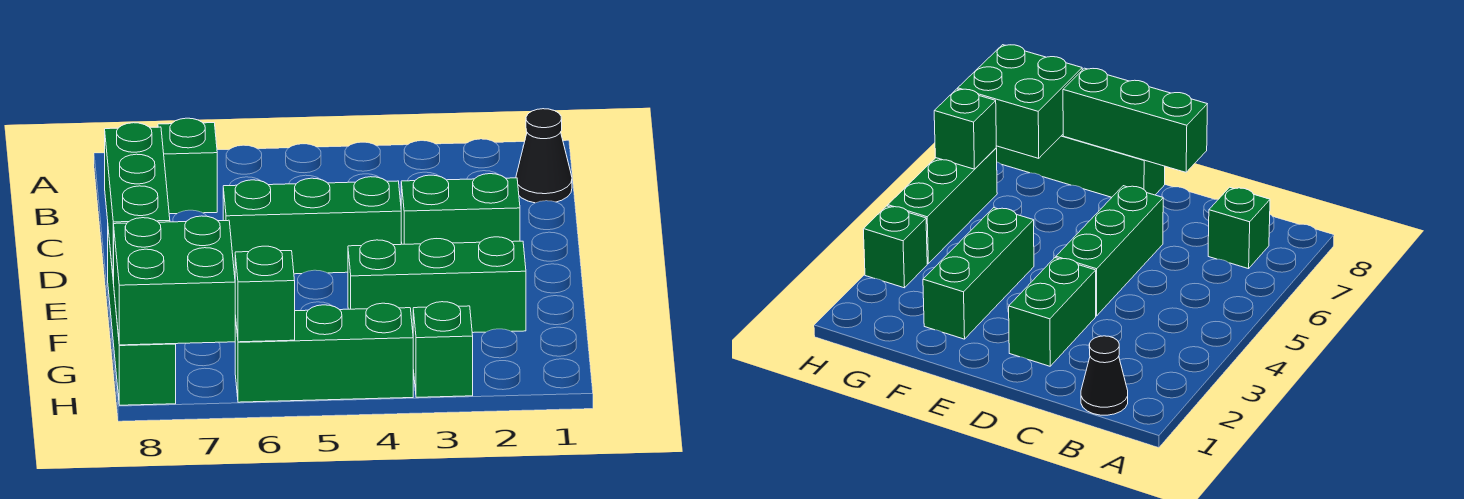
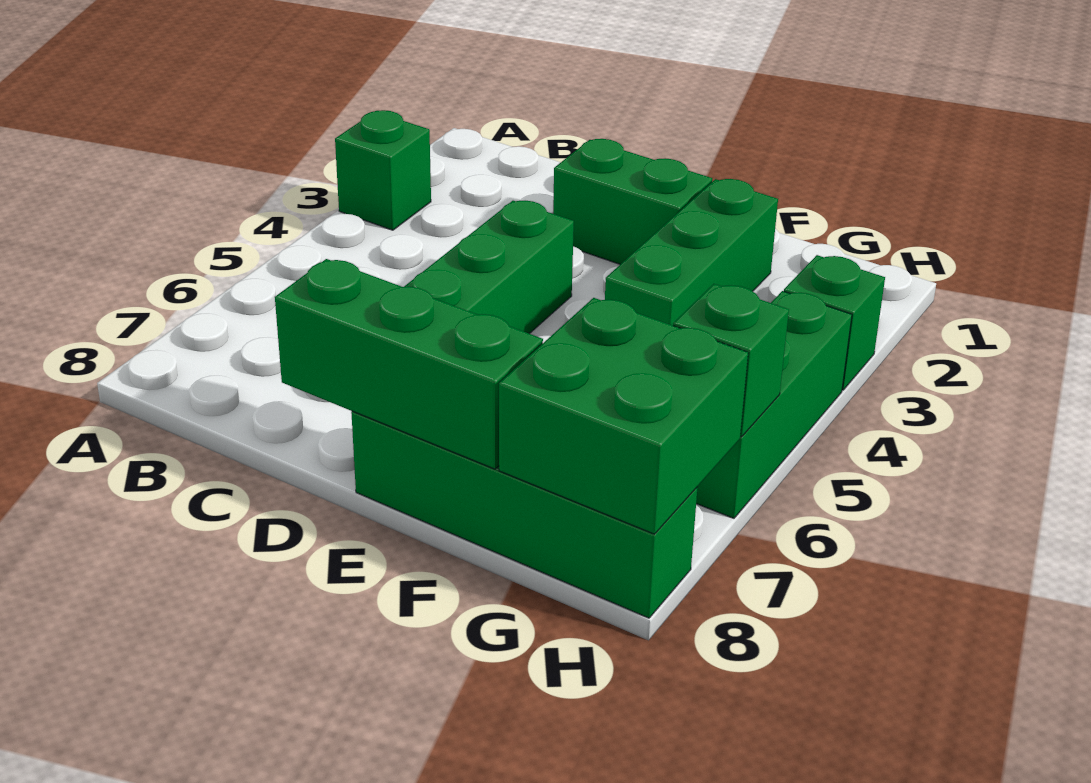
black cone B1 level 1 -> none
green brick B7 level 1 -> green brick A3 level 1
green brick D2:D3 level 1 -> green brick D2:E2 level 1

